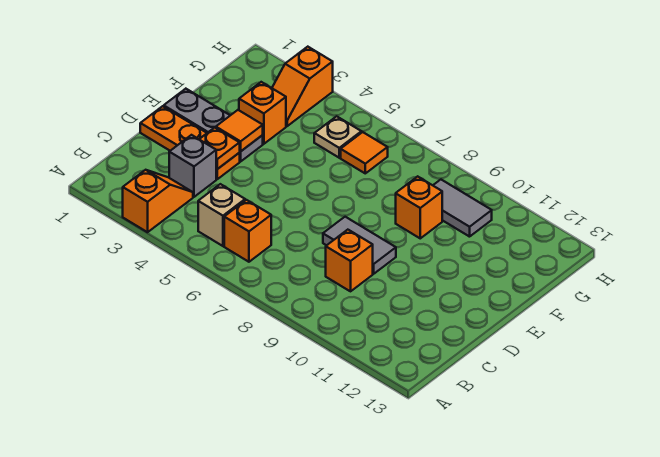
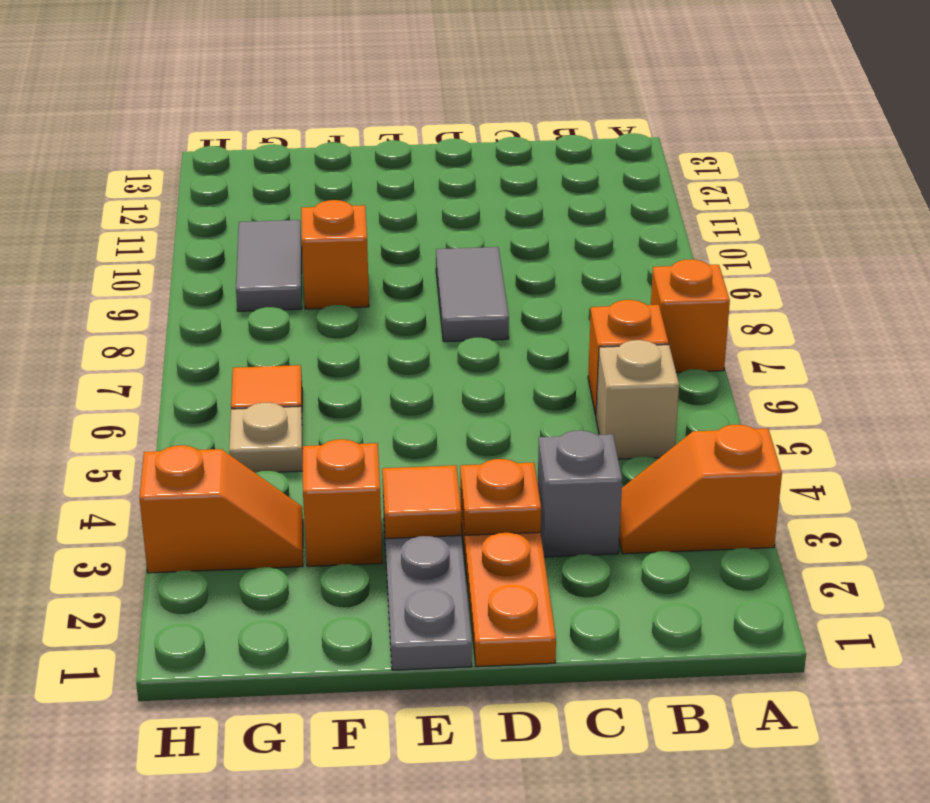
orange brick C9 level 1 -> orange brick A7 level 1

